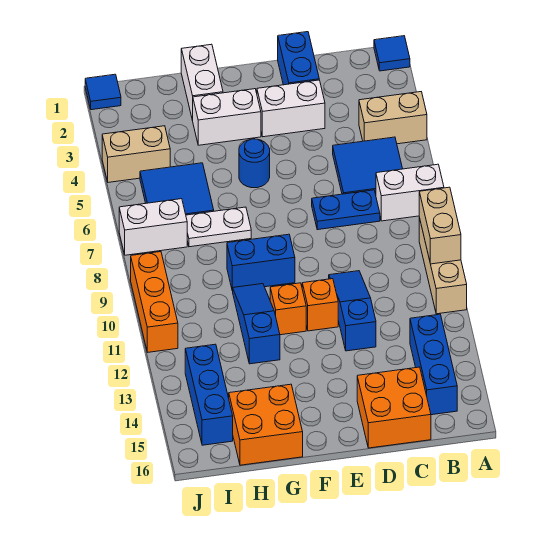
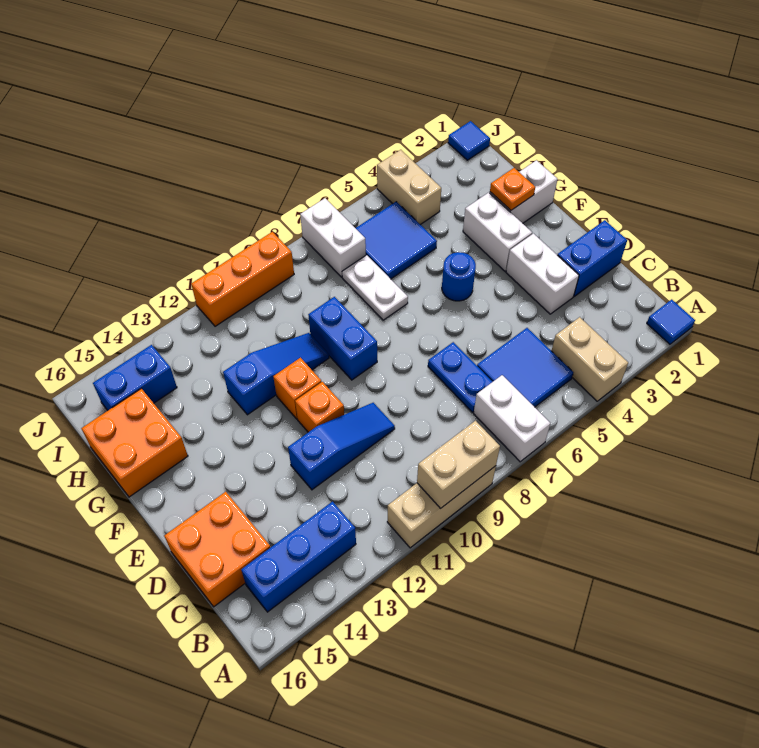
none -> orange plate G2 level 2
blue brick I13:I15 level 1 -> blue brick I14:I15 level 1

